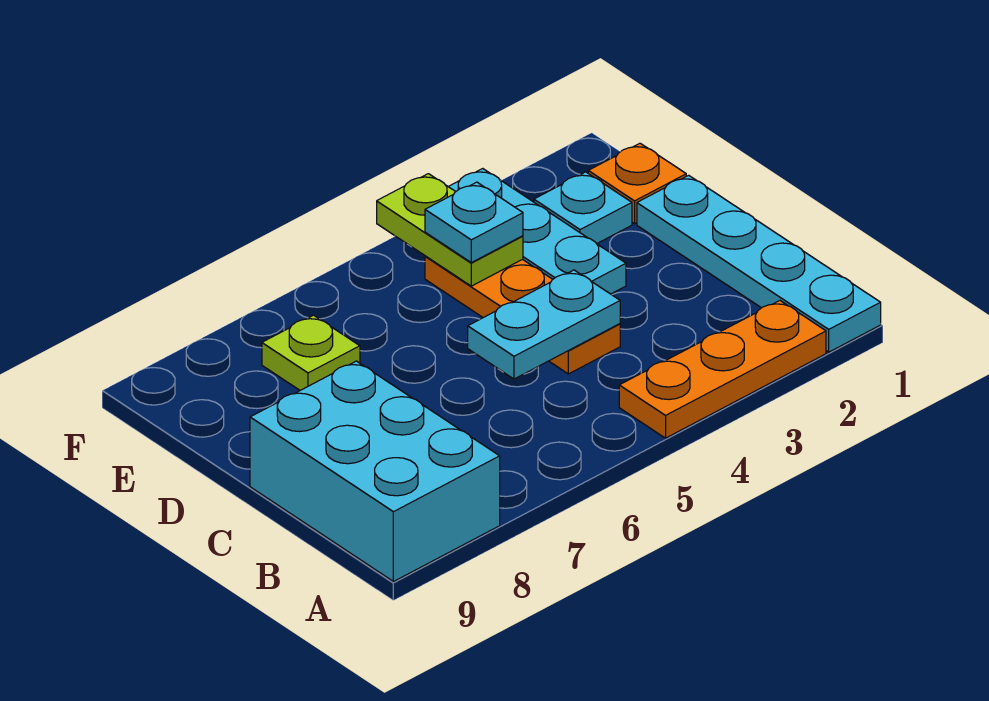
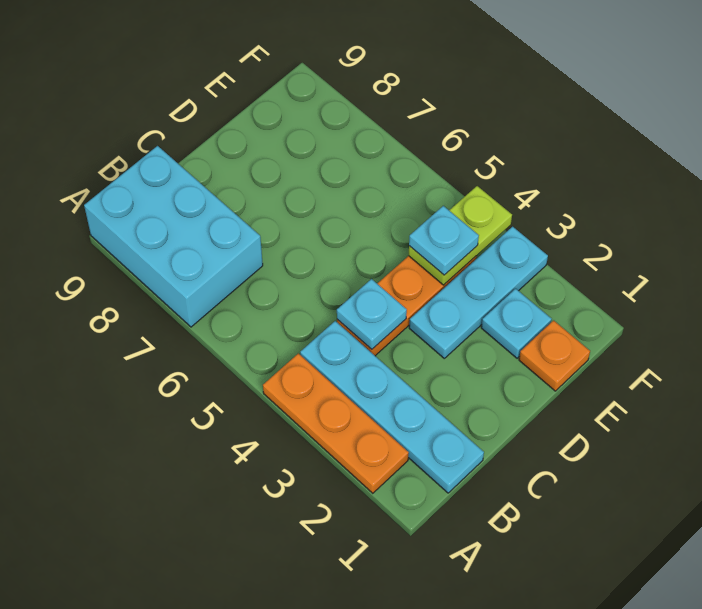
cyan plate A1:D1 level 1 -> cyan plate B1:B4 level 1
cyan brick A8:C9 level 1 -> cyan brick A7:B9 level 1
cyan plate C4:C5 level 2 -> cyan plate C4 level 2
lime plate E7 level 1 -> none

